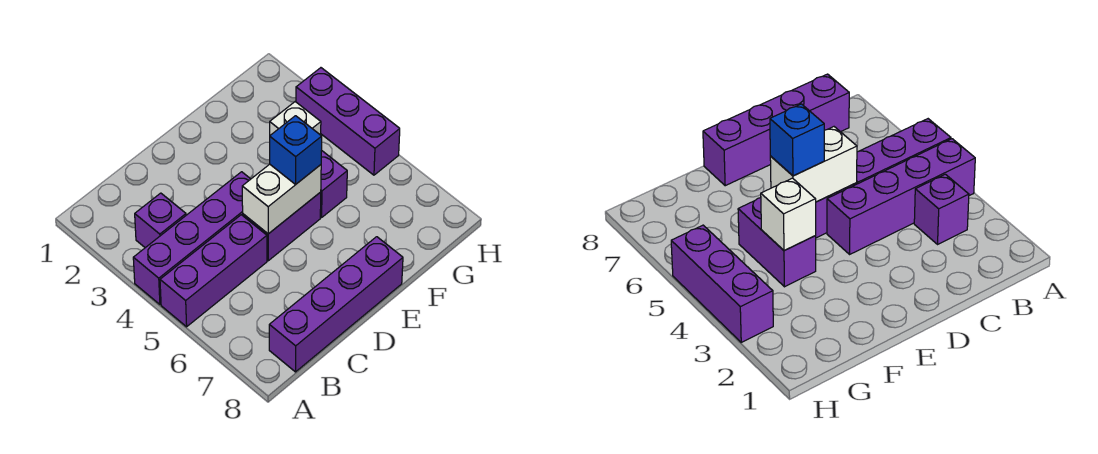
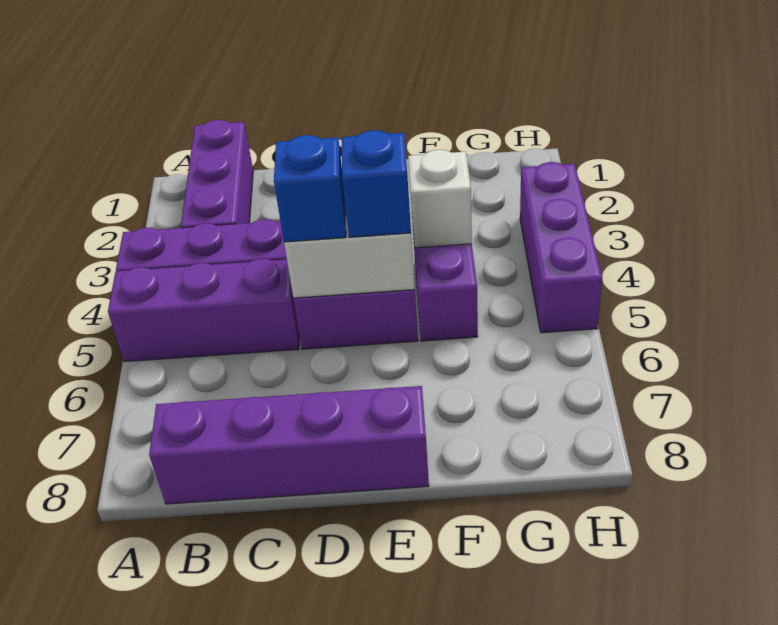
purple brick B3 level 1 -> purple brick B1:B3 level 1
none -> blue brick D5 level 3

